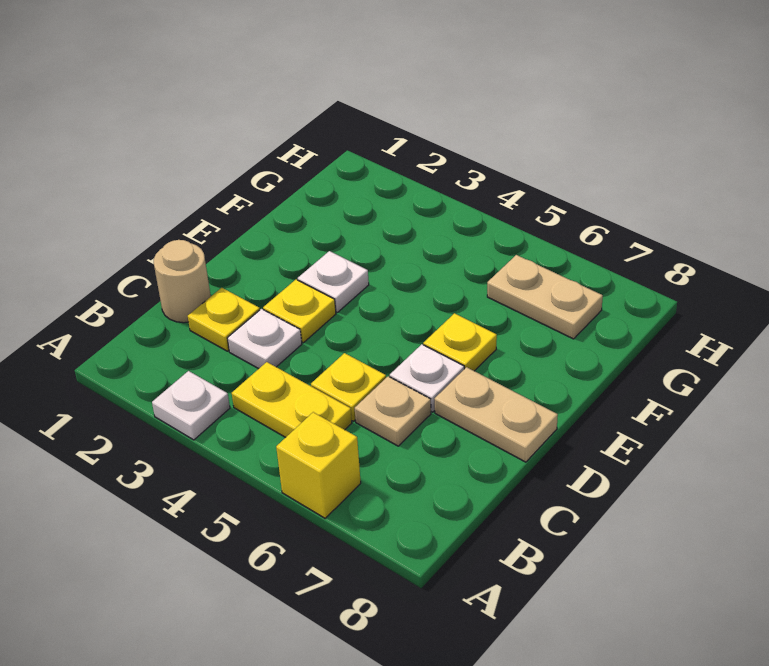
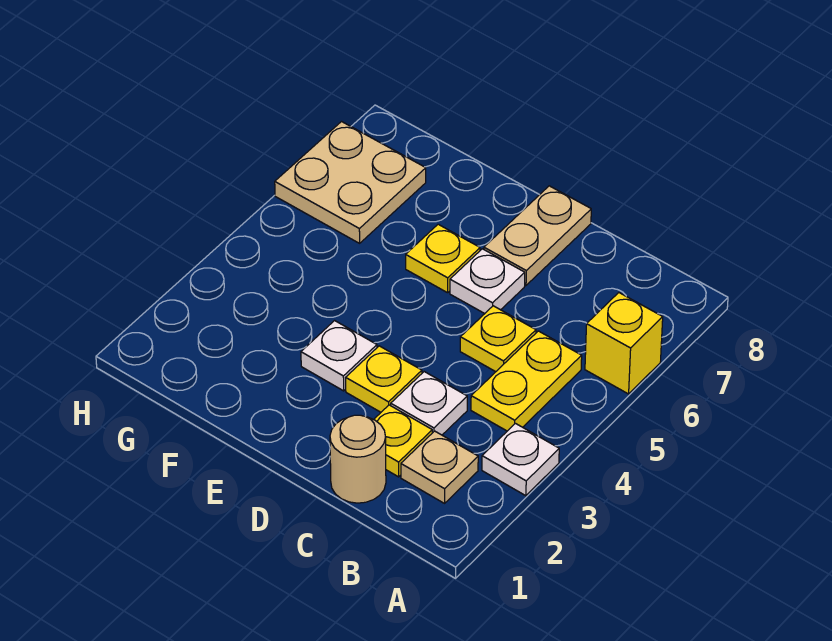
tan plate C6 level 1 -> tan plate B2 level 1
tan plate G6:G7 level 1 -> tan plate G6:H7 level 1

